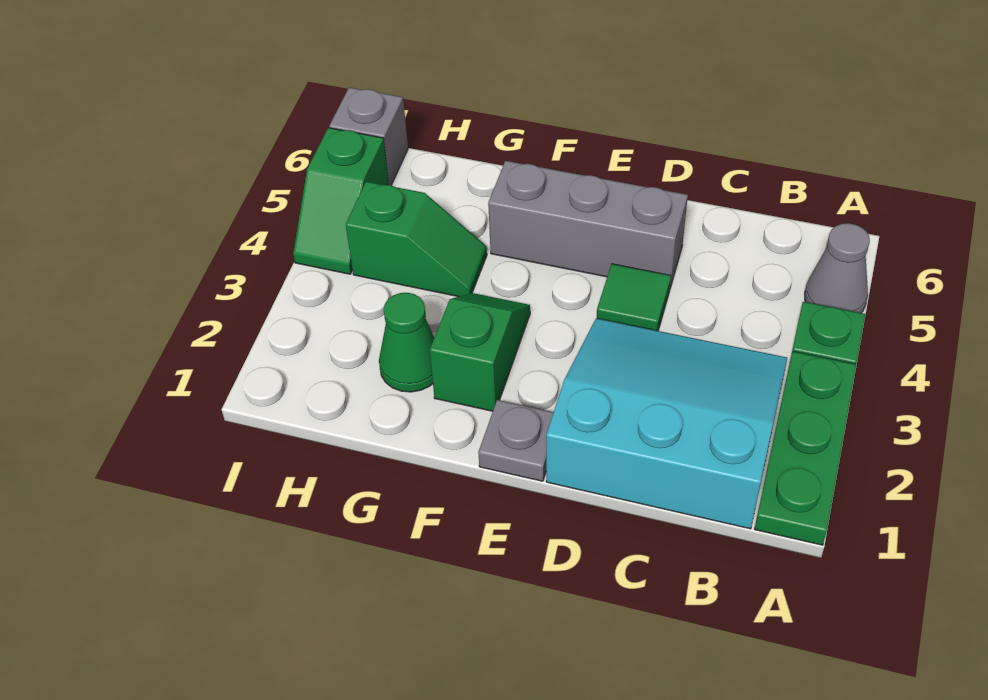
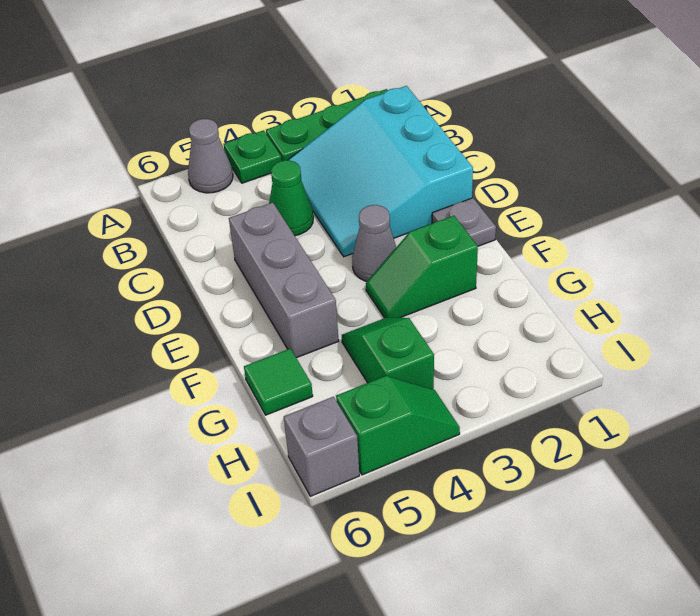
green tile D4 level 1 -> green tile G6 level 1
none -> grey cone E3 level 1
green cone G2 level 1 -> green cone C4 level 1

